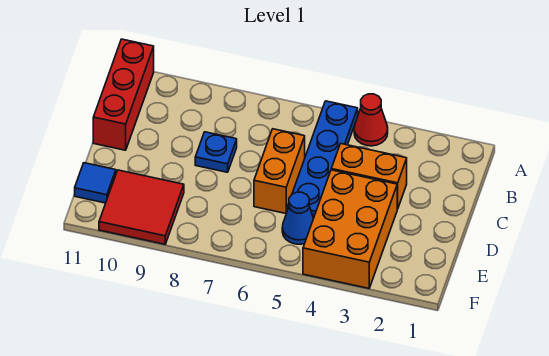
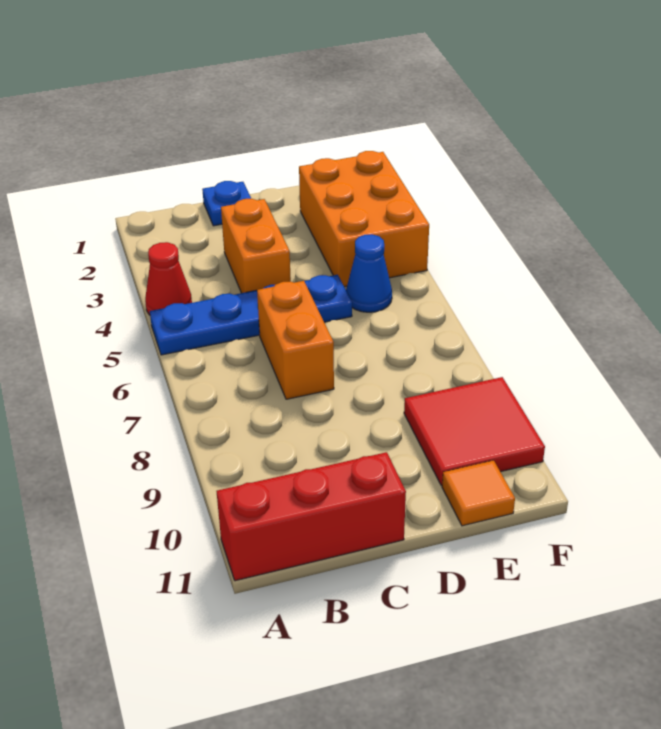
orange brick C6:D6 level 1 -> orange brick C6:C7 level 1
blue plate C8 level 1 -> blue plate C1 level 1
orange brick D3:F4 level 1 -> orange brick E2:F4 level 1
blue tile E11 level 1 -> orange tile E11 level 1

